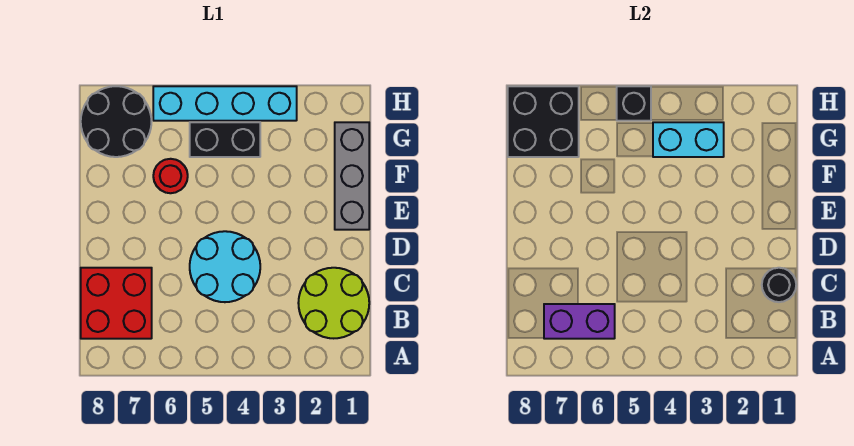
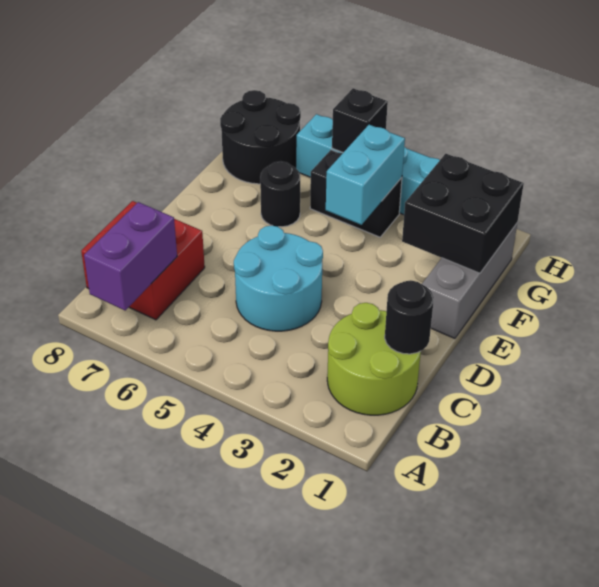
purple brick B6:B7 level 2 -> purple brick A7:B7 level 2
red round brick F6 level 1 -> black round brick F6 level 1
cyan brick G3:G4 level 2 -> cyan brick F4:G4 level 2
black brick G7:H8 level 2 -> black brick F1:G2 level 2

